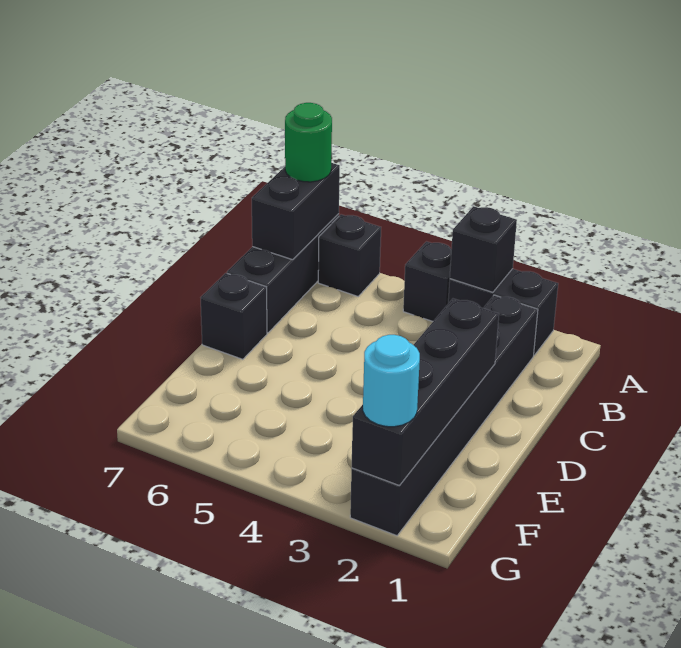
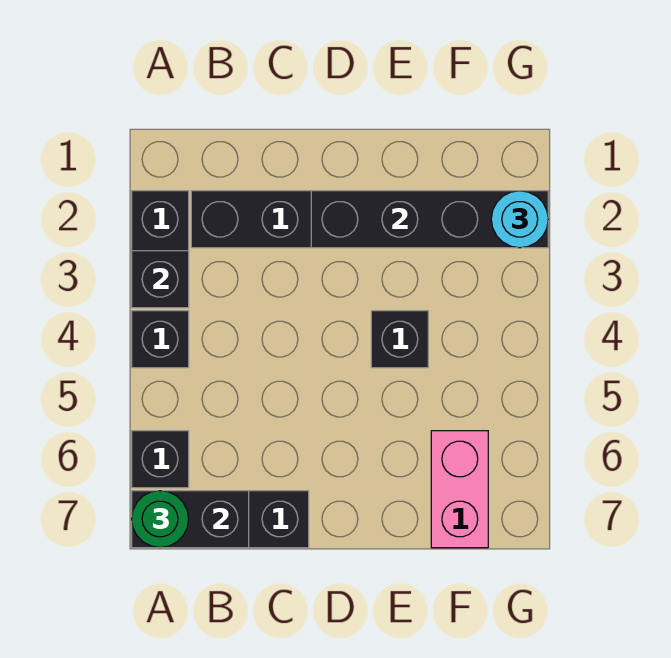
black brick D7 level 1 -> black brick E4 level 1
none -> pink brick F6:F7 level 1

